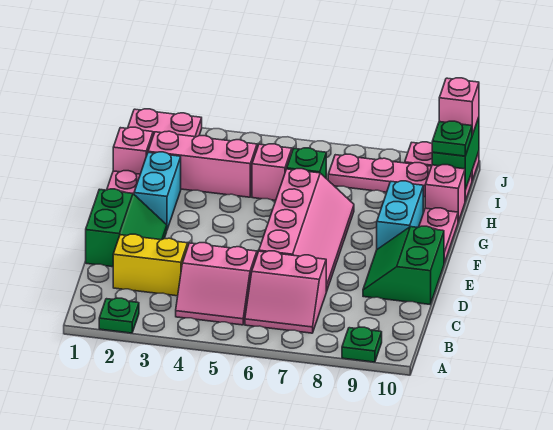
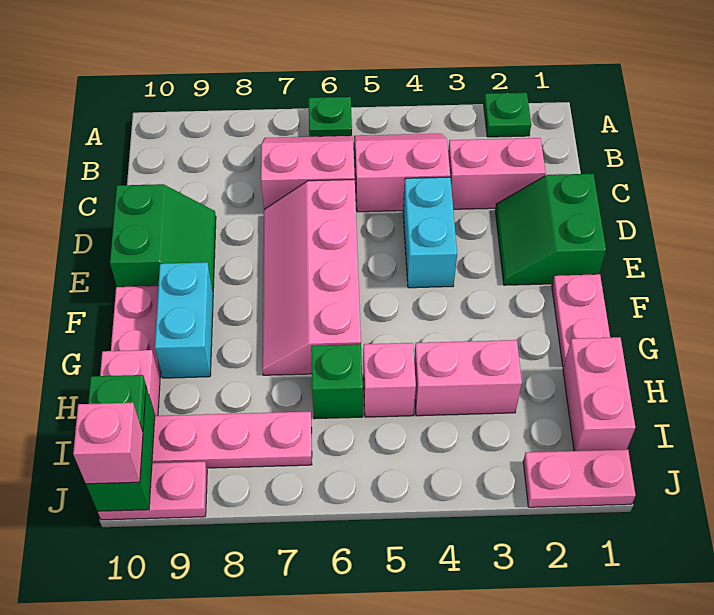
green plate A9 level 1 -> green plate A6 level 1
yellow brick C2:C3 level 1 -> pink brick C2:C3 level 1
cyan brick F2:G2 level 1 -> cyan brick D4:E4 level 1
pink brick H1 level 1 -> pink brick H1:I1 level 1
pink brick H2:H4 level 1 -> pink brick H3:H4 level 1

